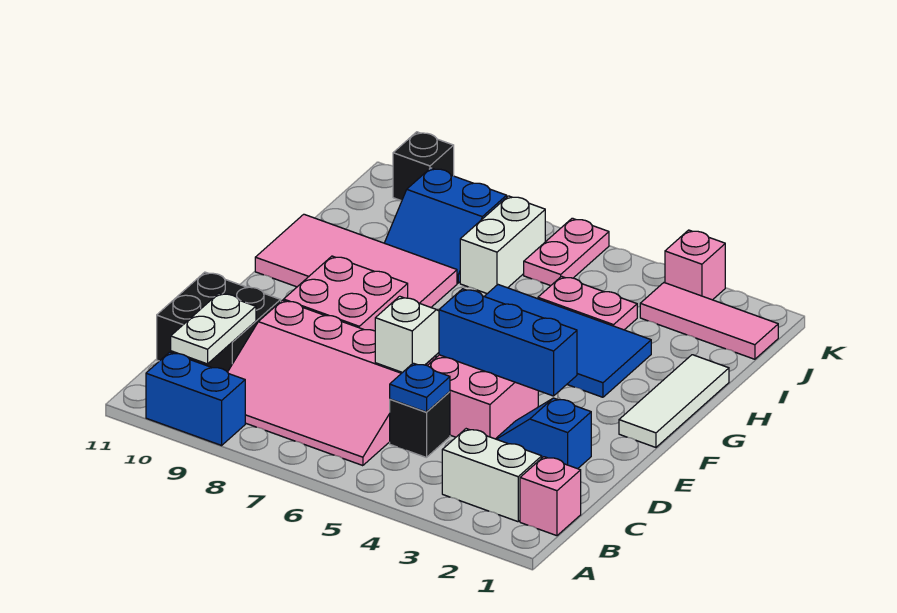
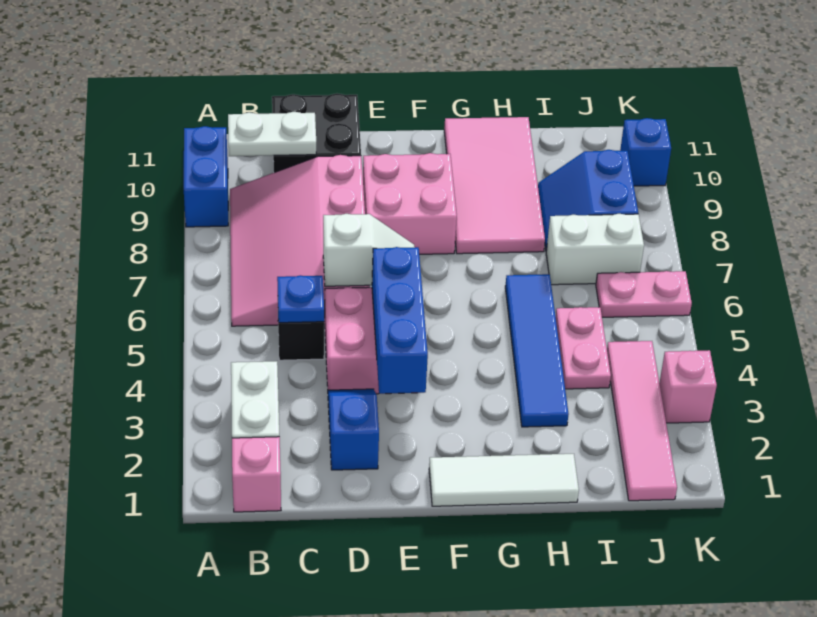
blue tile G3:H6 level 1 -> blue tile H3:H6 level 1
pink tile J1:J3 level 1 -> pink tile J1:J4 level 1
black brick K10 level 1 -> blue brick K10 level 1

